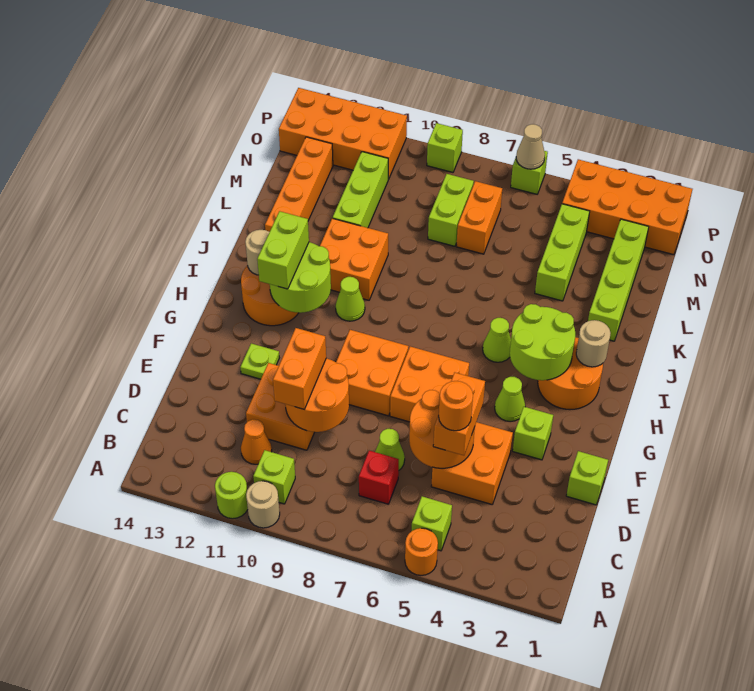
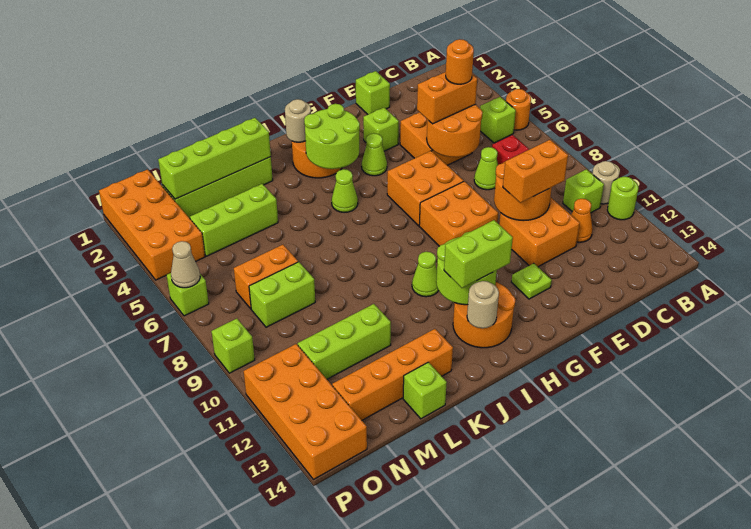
orange brick J10:K11 level 1 -> none
none -> lime brick K2:N2 level 2
none -> lime brick L14 level 1

